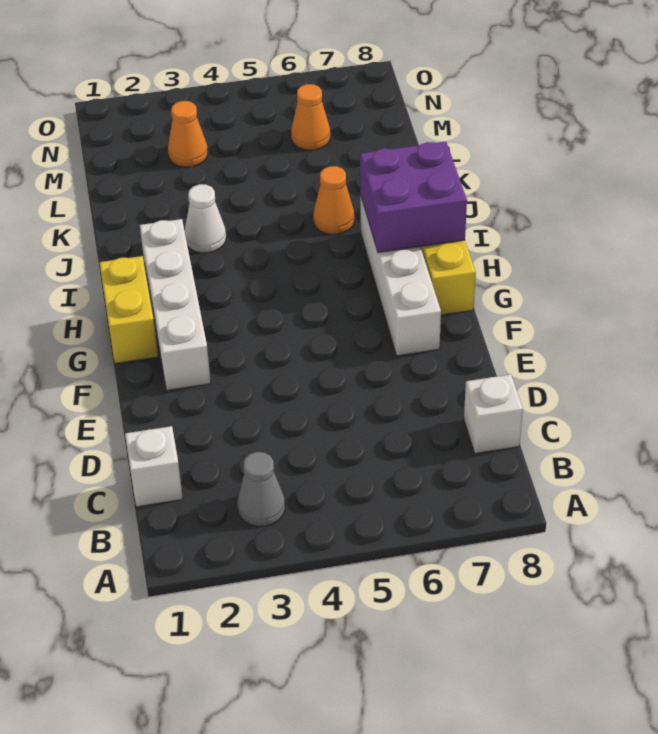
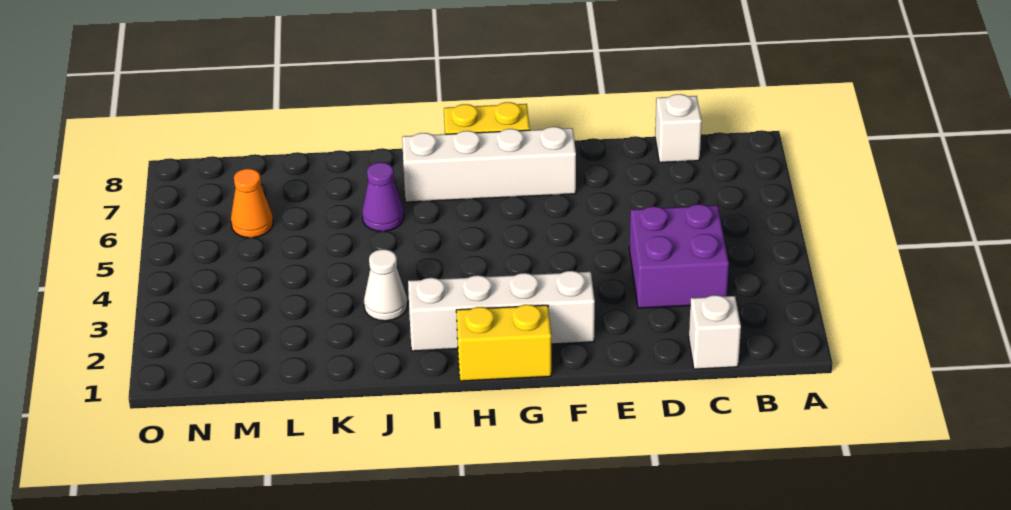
grey cone B3 level 1 -> none
purple brick H7:I8 level 2 -> purple brick C3:D4 level 1
orange cone J6 level 1 -> purple cone J6 level 1
orange cone M3 level 1 -> none

